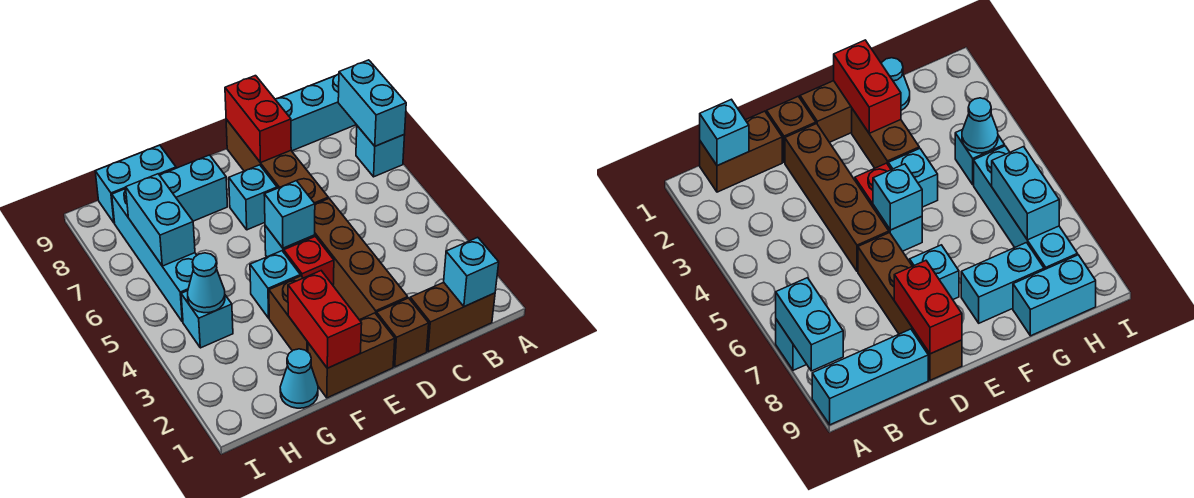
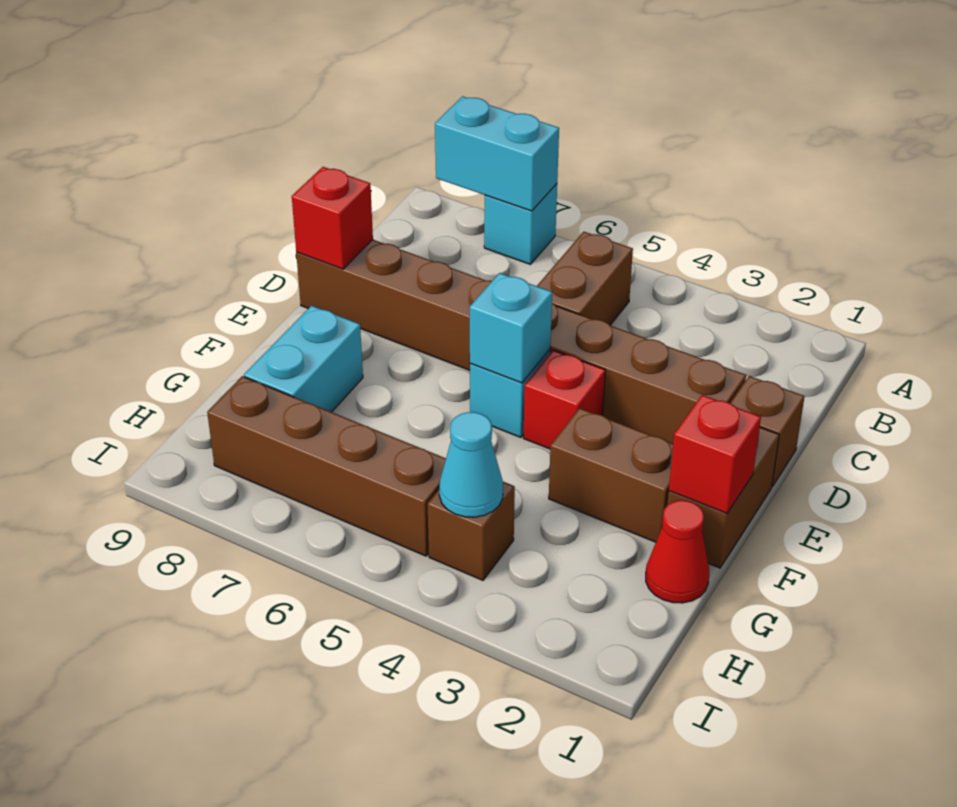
cyan brick A9:C9 level 1 -> none
brown brick B1:C1 level 1 -> brown brick B5:C5 level 1
cyan brick B1 level 2 -> none
red brick D8:D9 level 2 -> red brick D9 level 2
cyan brick E7 level 1 -> none
red brick F1:F2 level 2 -> red brick F1 level 2
cyan brick F4 level 1 -> none
cyan cone G1 level 1 -> red cone G1 level 1
cyan brick G9:H9 level 1 -> none
cyan brick H4 level 1 -> brown brick H4 level 1
cyan brick H5:H8 level 1 -> brown brick H5:H8 level 1
cyan brick H6:H7 level 2 -> none

